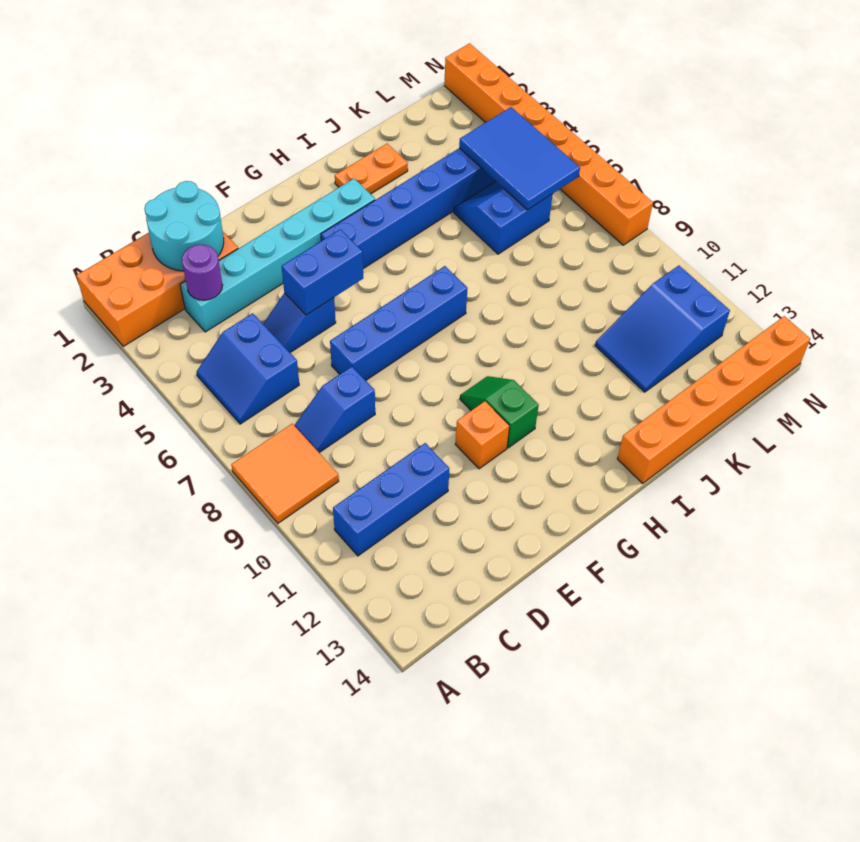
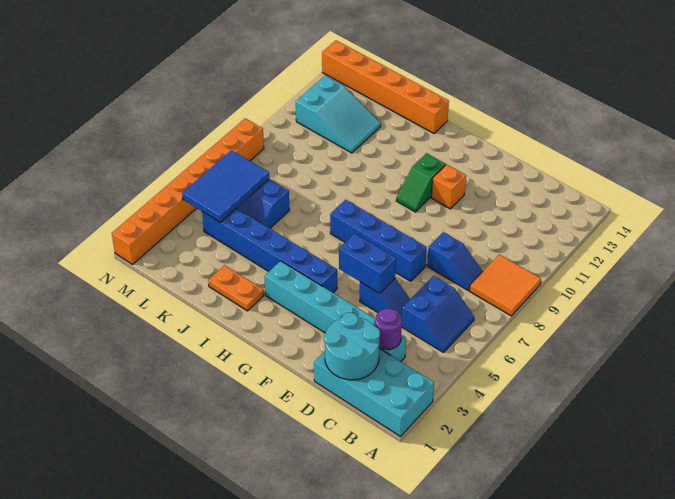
orange brick A1:D2 level 1 -> cyan brick A1:D2 level 1
blue brick B11:D11 level 1 -> none
blue slope K11:M12 level 1 top M -> cyan slope K11:M12 level 1 top M

